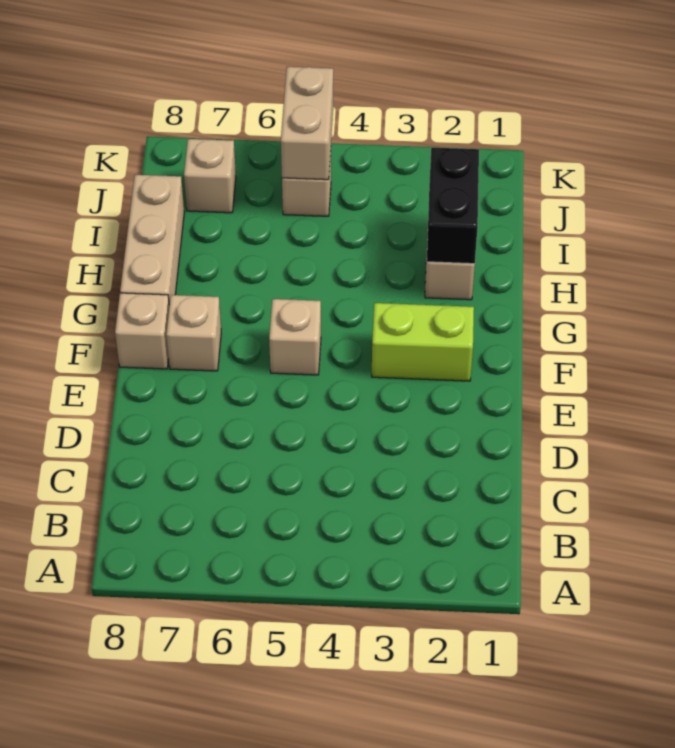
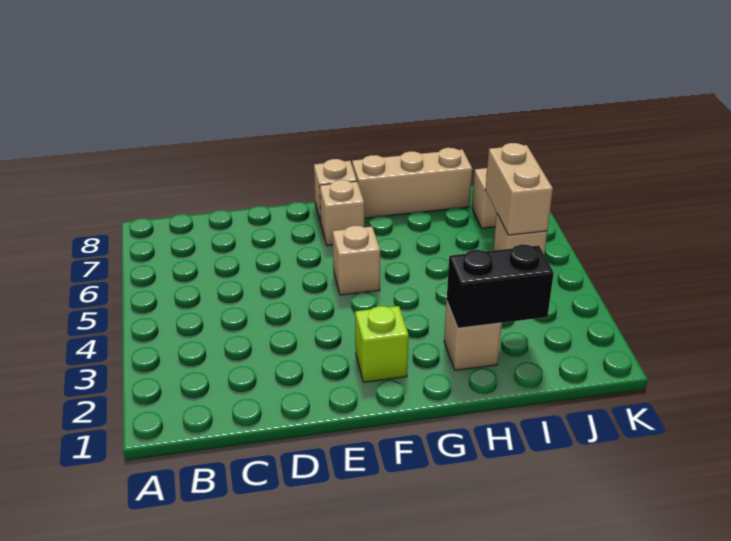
lime brick F2:F3 level 1 -> lime brick F2 level 1
tan brick J5:K5 level 2 -> tan brick J5:J6 level 2

